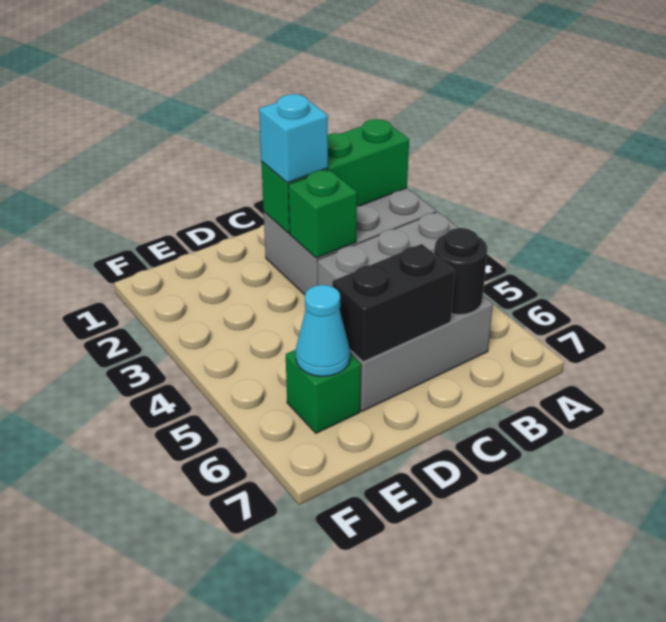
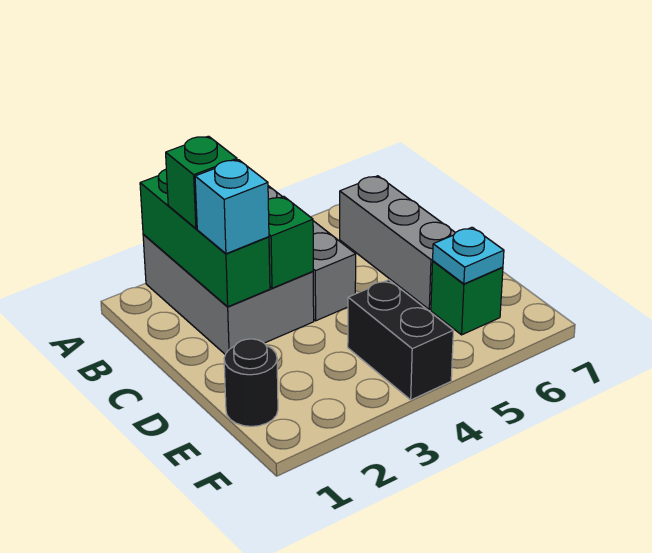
none -> green brick B2 level 3
black round brick B6 level 2 -> black round brick E1 level 1
black brick C6:D6 level 2 -> black brick E4:F4 level 1
cyan cone E6 level 2 -> cyan plate E6 level 2

